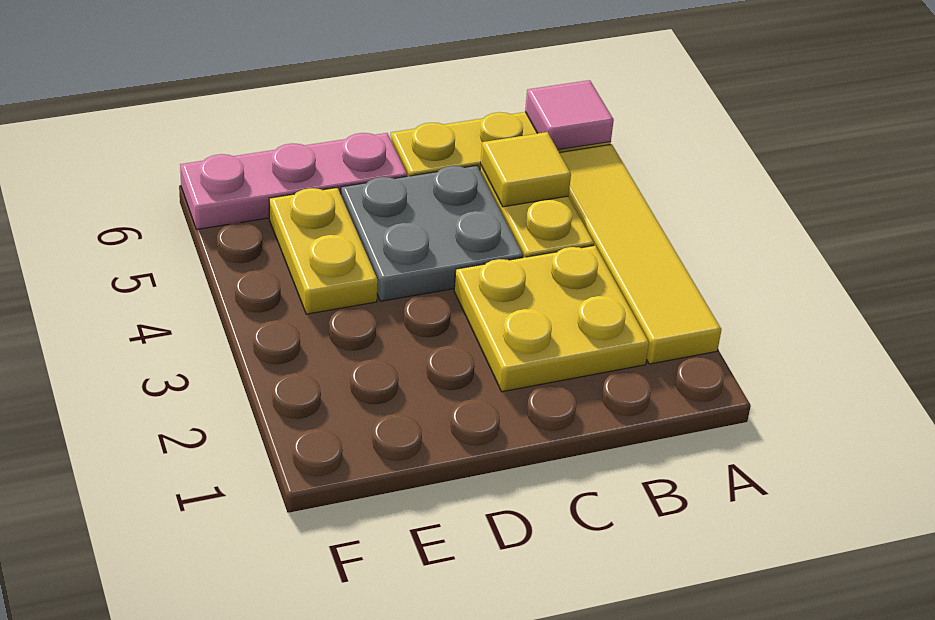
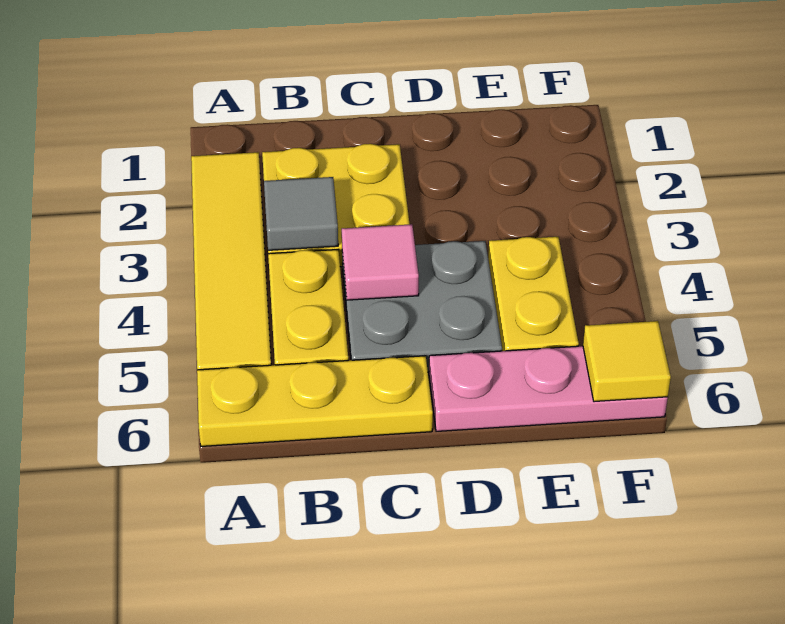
pink tile A6 level 2 -> pink tile C4 level 2
none -> grey tile B3 level 2
yellow tile B5 level 2 -> yellow tile F6 level 2

